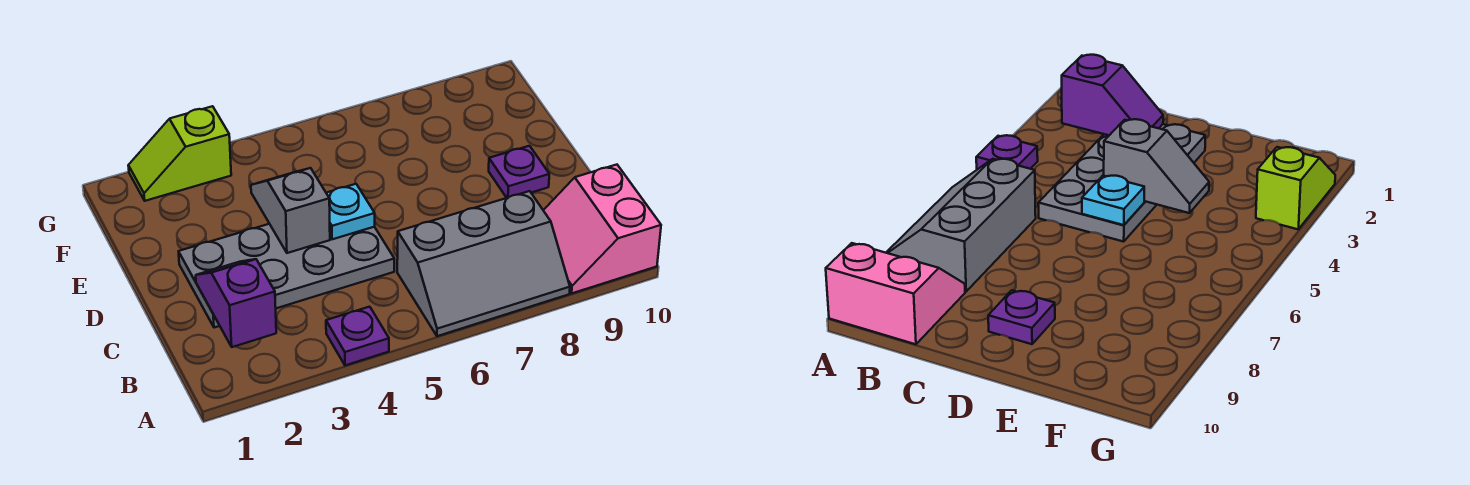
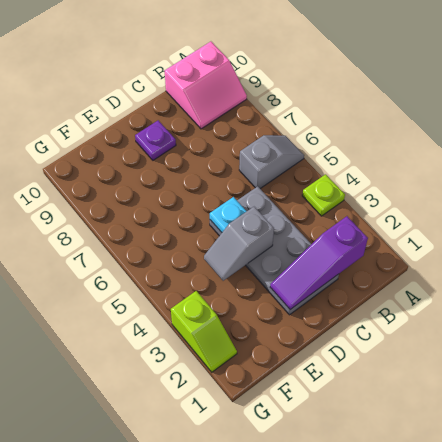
purple plate A4 level 1 -> lime plate A4 level 1
grey slope A6:B8 level 1 top B -> grey slope A6:B6 level 1 top B
purple slope B2:C2 level 2 top B -> purple slope B2:D2 level 2 top B

